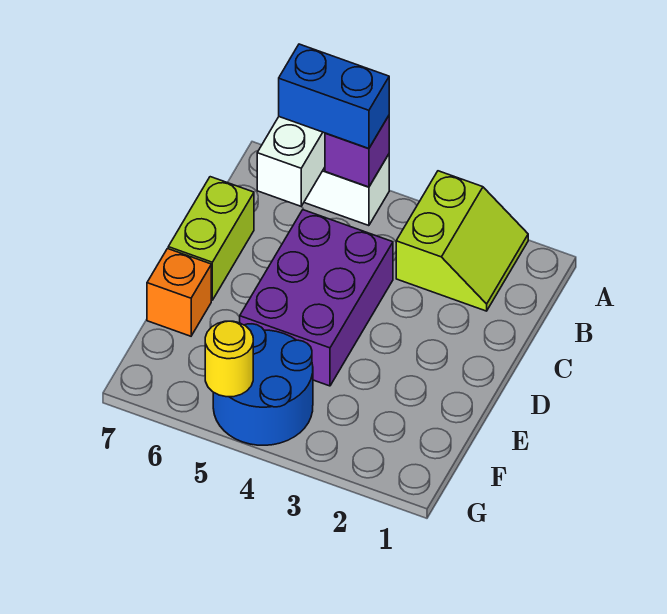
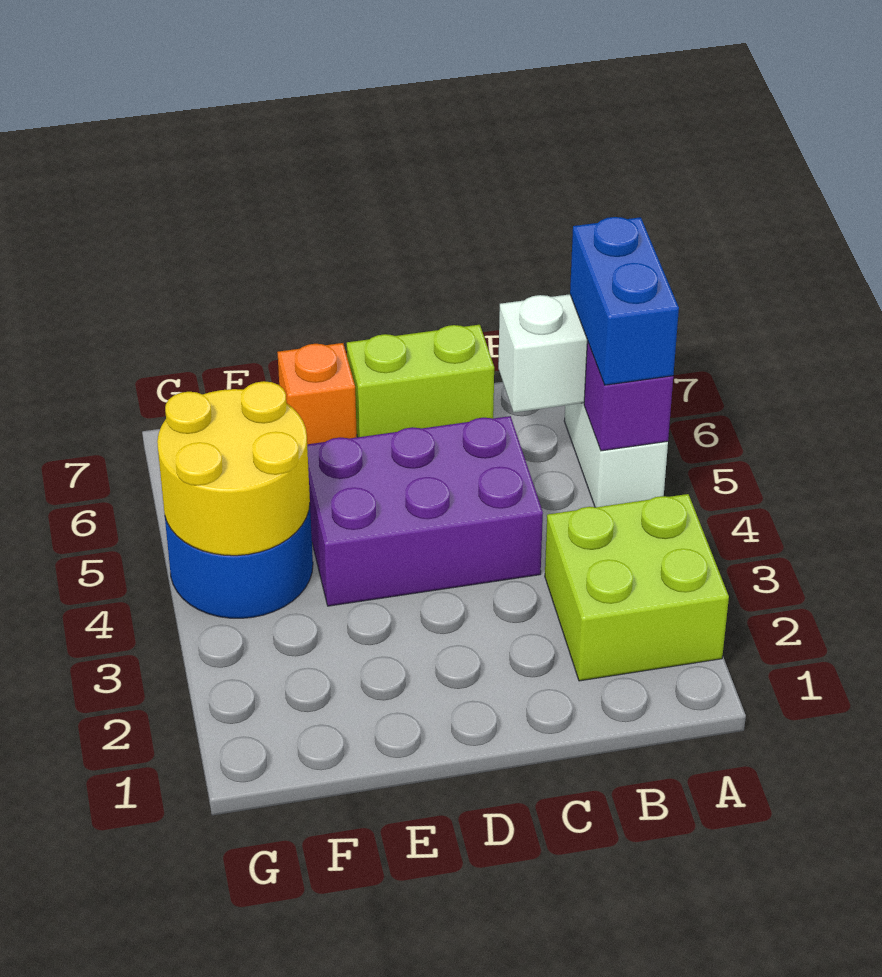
lime slope A2:B3 level 1 top 3 -> lime brick A2:B3 level 1
yellow round brick G5 level 2 -> yellow round brick F4:G5 level 2

